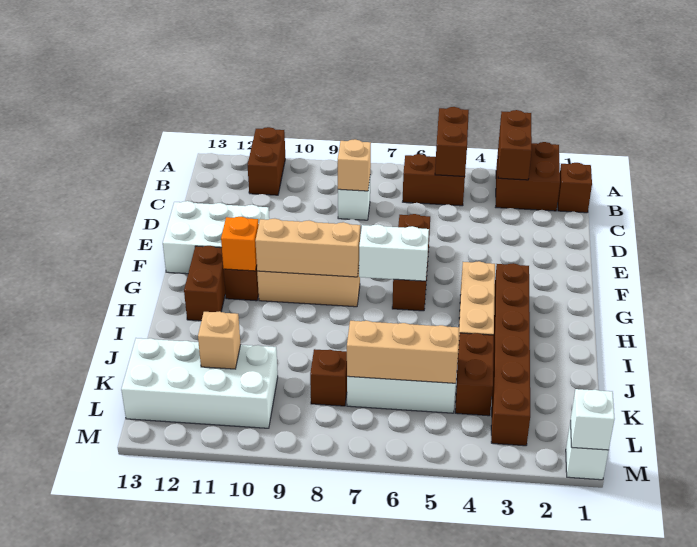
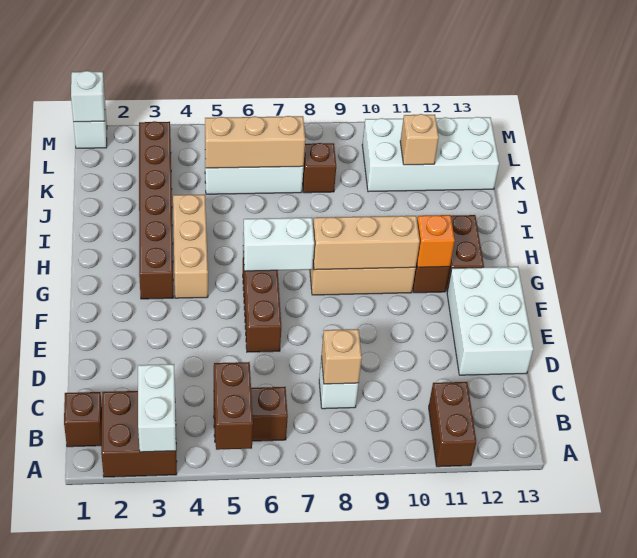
brown brick A3:B3 level 2 -> white brick A3:B3 level 2
white brick E11:F13 level 1 -> white brick D12:F13 level 1
brown brick J4:K4 level 1 -> none

